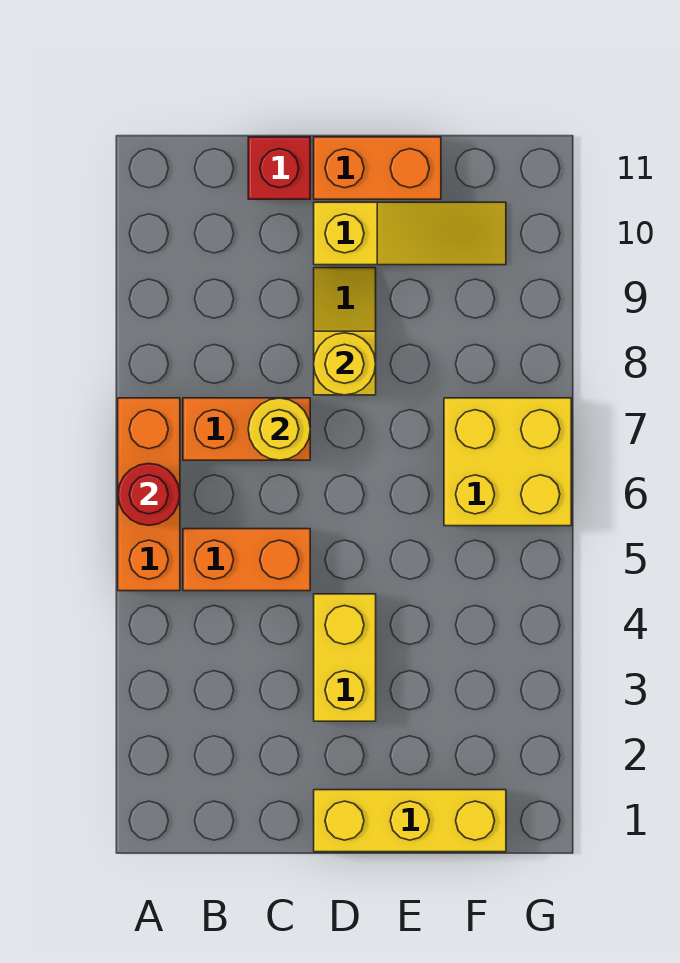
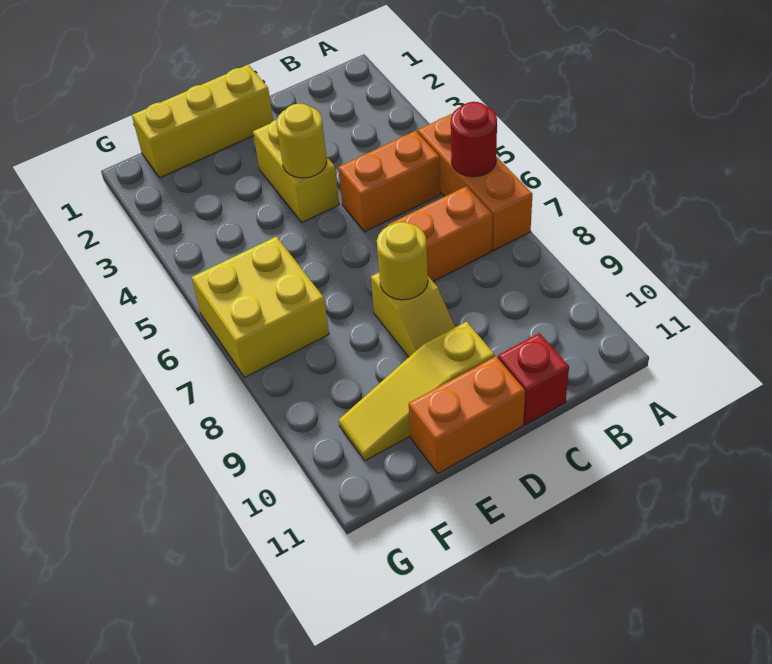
yellow round brick C7 level 2 -> yellow round brick D4 level 2

